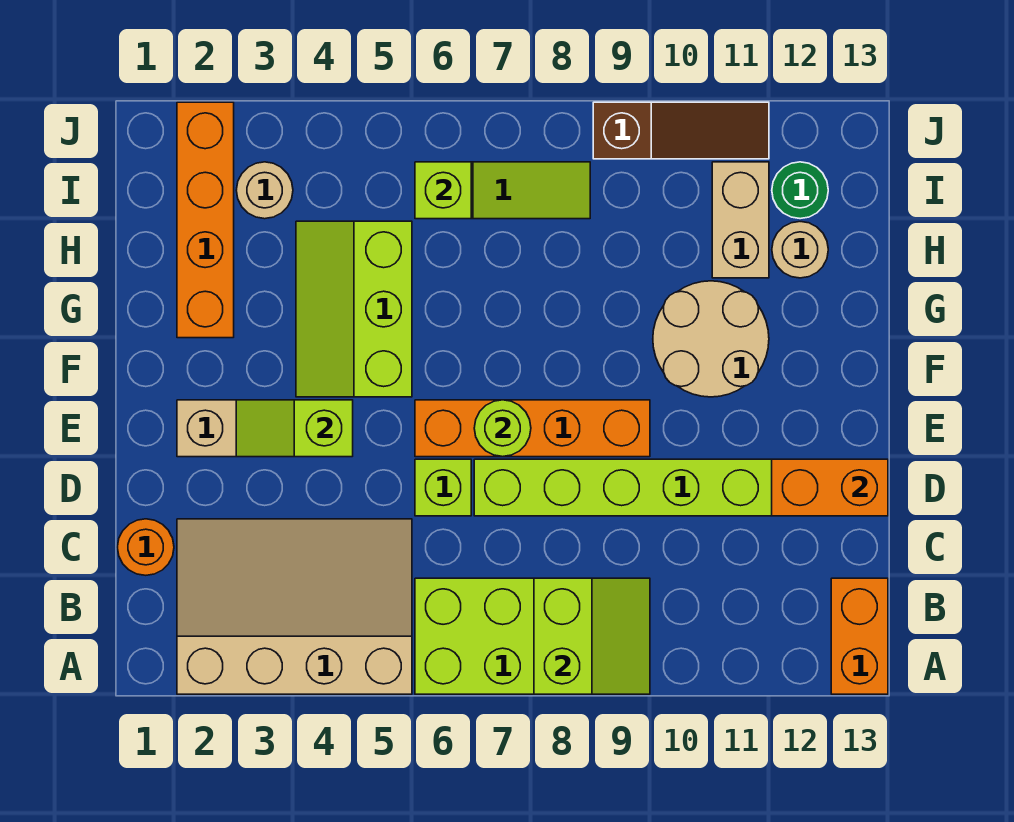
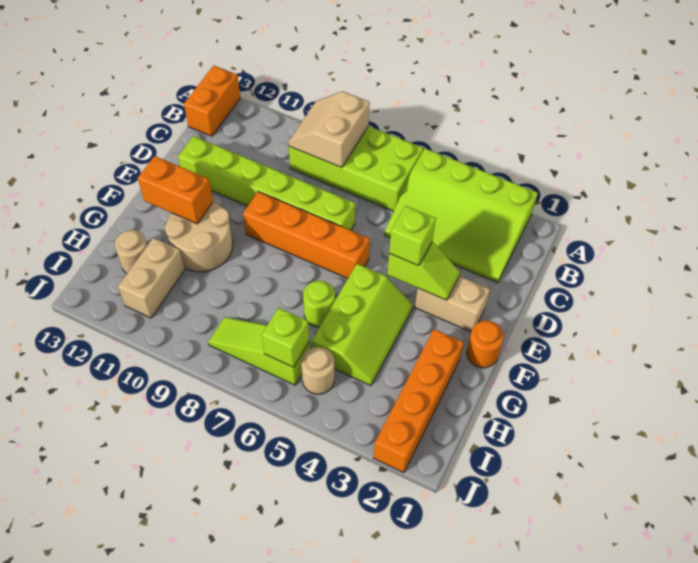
tan slope A2:C5 level 1 top A -> lime slope A2:C5 level 1 top A
lime slope A8:B9 level 2 top 8 -> tan slope A8:B9 level 2 top 8
orange round brick C1 level 1 -> orange round brick F1 level 1
lime brick D6 level 1 -> lime brick E4 level 3
orange brick D12:D13 level 2 -> orange brick F11:F12 level 2
lime round brick E7 level 2 -> lime round brick G6 level 1
tan round brick I3 level 1 -> tan round brick I5 level 1
green round brick I12 level 1 -> none
brown slope J9:J11 level 1 top 9 -> none

